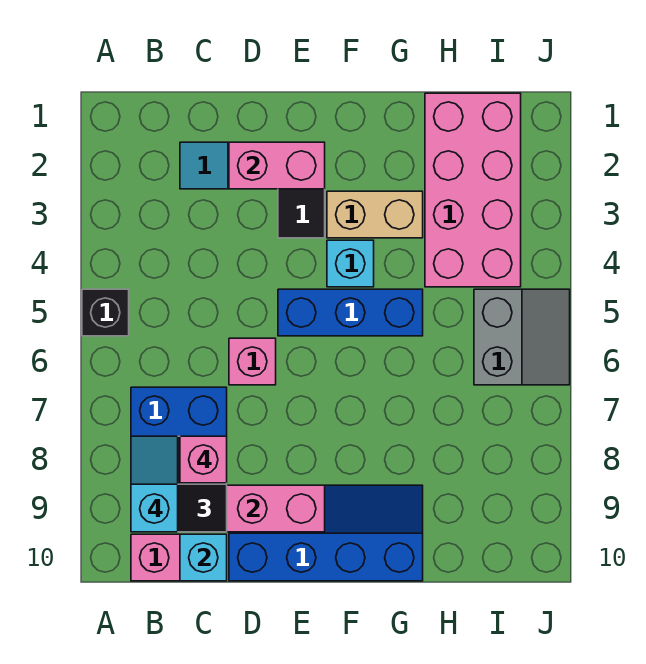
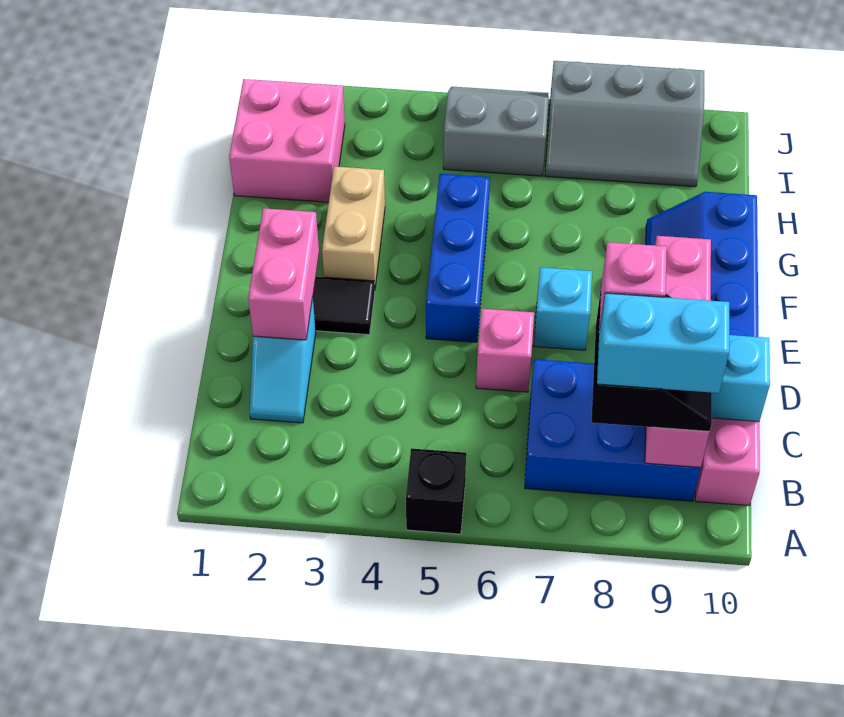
cyan slope B8:B9 level 4 top 9 -> cyan brick B8:B9 level 4
cyan brick F4 level 1 -> cyan brick E7 level 1
pink brick H1:I4 level 1 -> pink brick H1:I2 level 1
none -> grey slope I7:J9 level 1 top J

